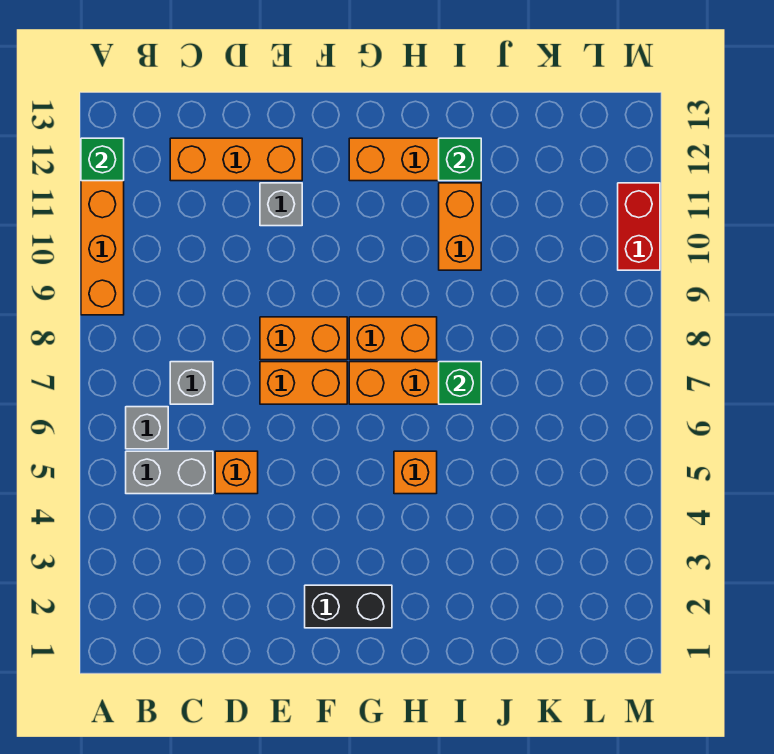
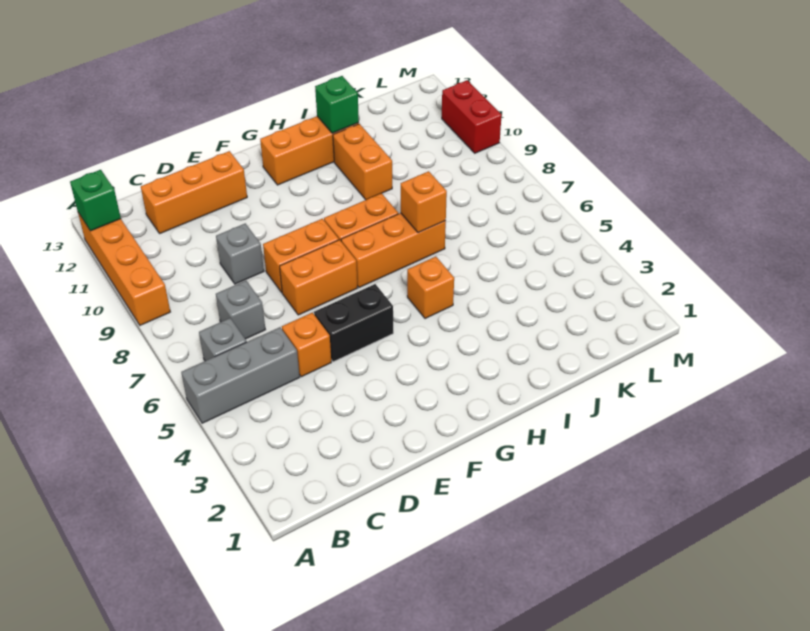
grey brick B5:C5 level 1 -> grey brick A5:C5 level 1
grey brick E11 level 1 -> grey brick D9 level 1
black brick F2:G2 level 1 -> black brick E5:F5 level 1
green brick I7 level 2 -> orange brick I7 level 2

